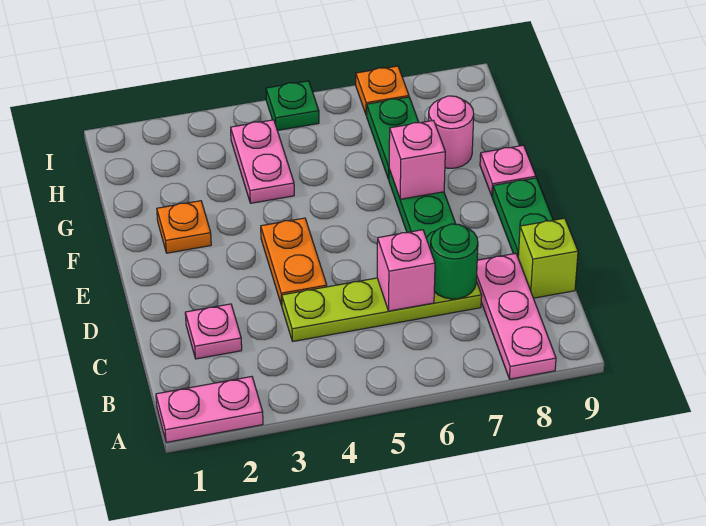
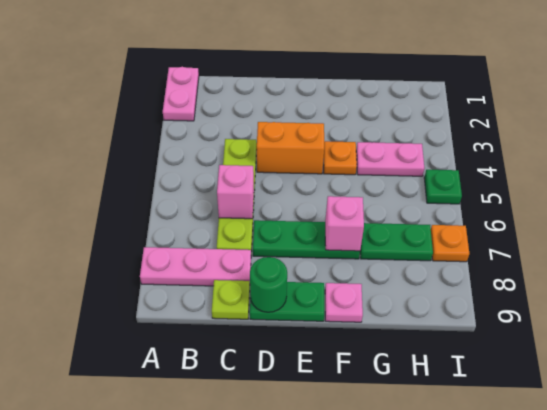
pink plate C2 level 1 -> none
green round brick C7 level 2 -> green round brick D9 level 2
lime brick C9 level 1 -> lime plate C9 level 1
orange plate D4:E4 level 1 -> orange brick D4:E4 level 1
orange plate F2 level 1 -> orange plate F4 level 1
pink round brick G8 level 1 -> none

